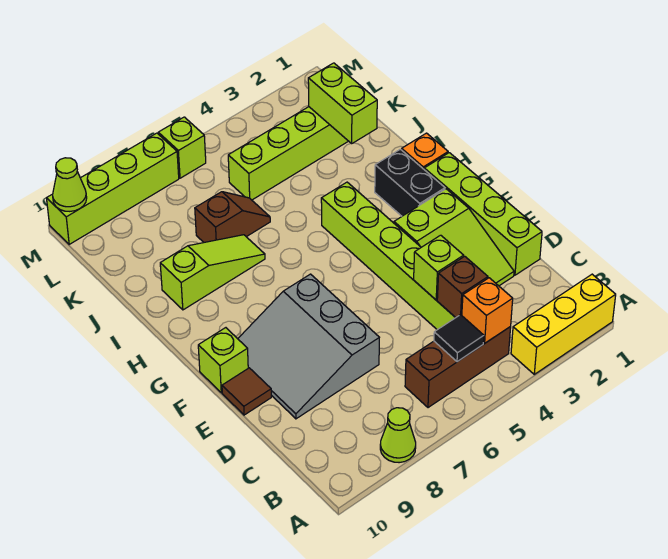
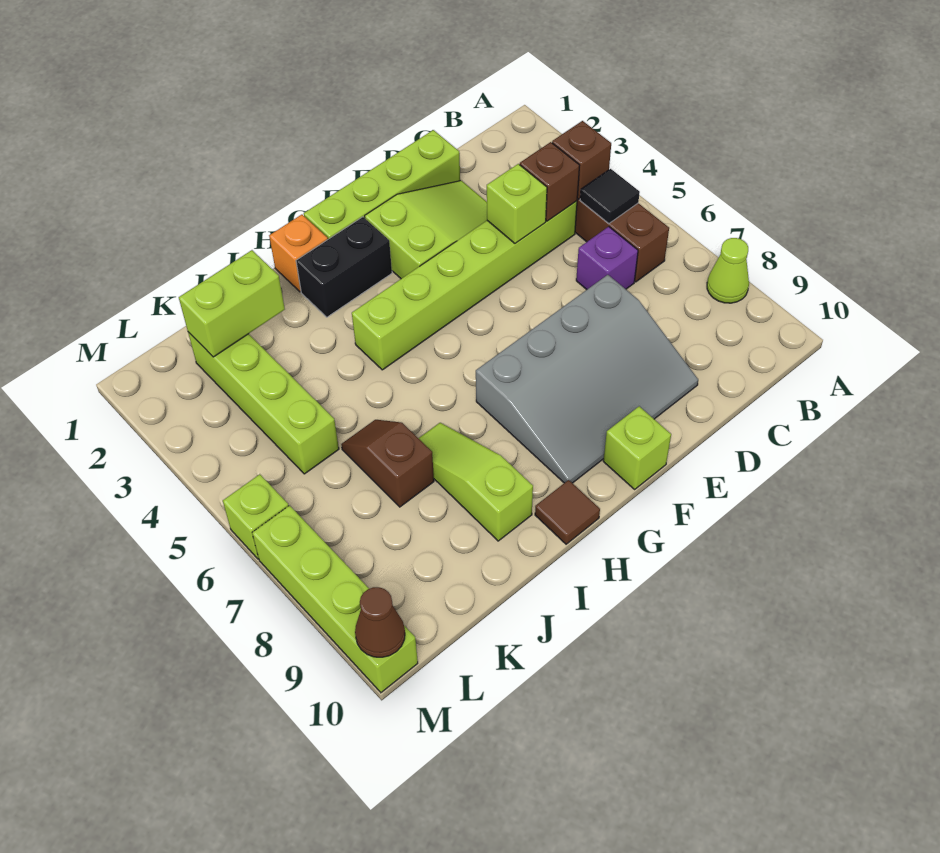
yellow brick A1:A3 level 1 -> none
orange brick B4 level 2 -> brown brick B4 level 2
none -> purple brick C6 level 1
grey slope D7:F9 level 1 top 7 -> grey slope D7:G9 level 1 top 7
brown tile E10 level 1 -> brown tile H10 level 1
lime cone M10 level 2 -> brown cone M10 level 2

